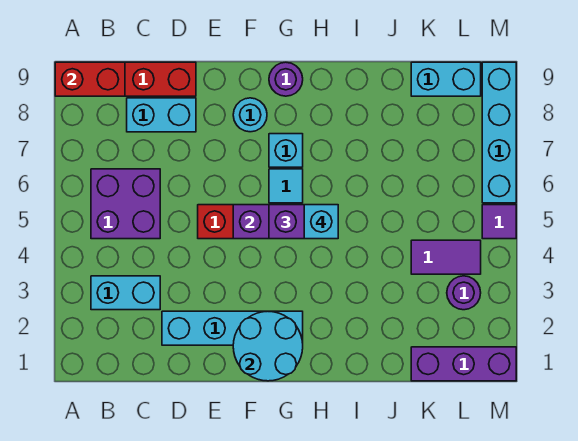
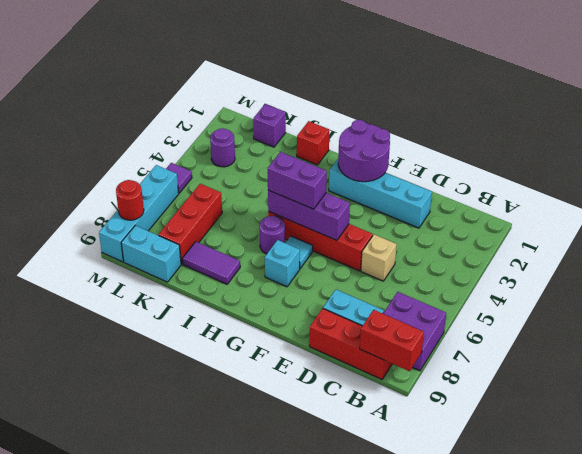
cyan brick B3:C3 level 1 -> none
purple brick B5:C6 level 1 -> purple brick A7:B8 level 1
none -> tan brick D5 level 1
cyan round brick F1:G2 level 2 -> purple round brick F1:G2 level 2
cyan round brick F8 level 1 -> none
purple round brick G9 level 1 -> purple round brick H6 level 1
cyan brick H5 level 4 -> none
none -> red brick I1 level 1
purple brick K1:M1 level 1 -> purple brick K1 level 1
purple tile K4:L4 level 1 -> purple tile I8:J8 level 1
none -> red brick K6:K8 level 1
none -> red round brick M8 level 2

